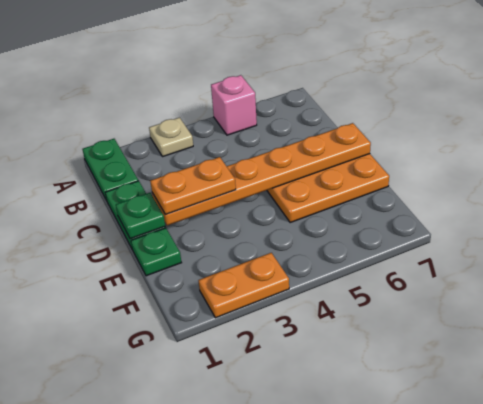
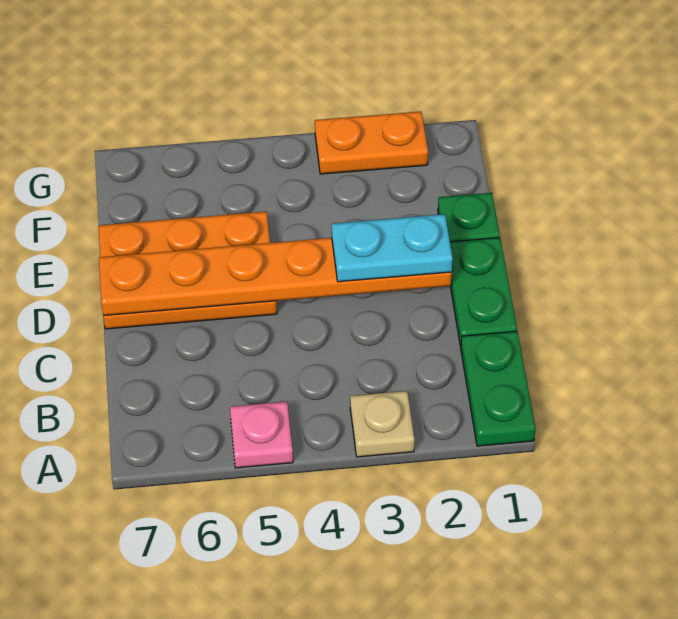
pink brick A5 level 1 -> pink plate A5 level 1
green plate D1 level 2 -> none
orange plate D2:D3 level 3 -> cyan plate D2:D3 level 3

